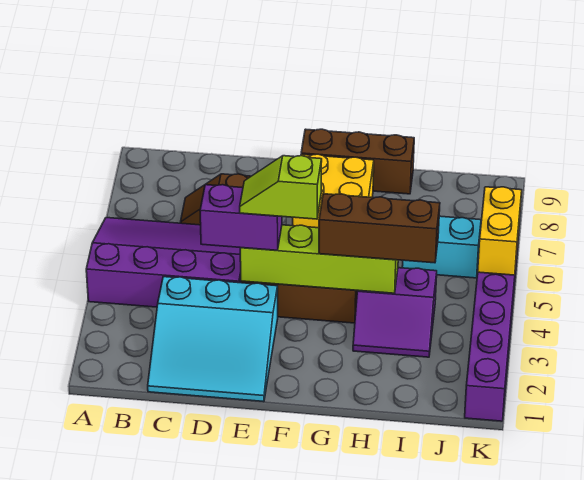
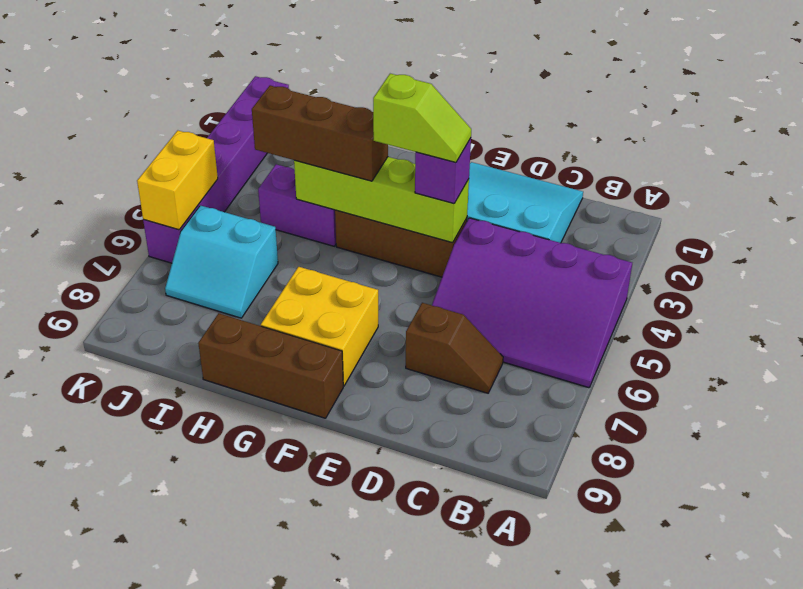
purple brick D4:E4 level 3 -> purple brick E4 level 3

